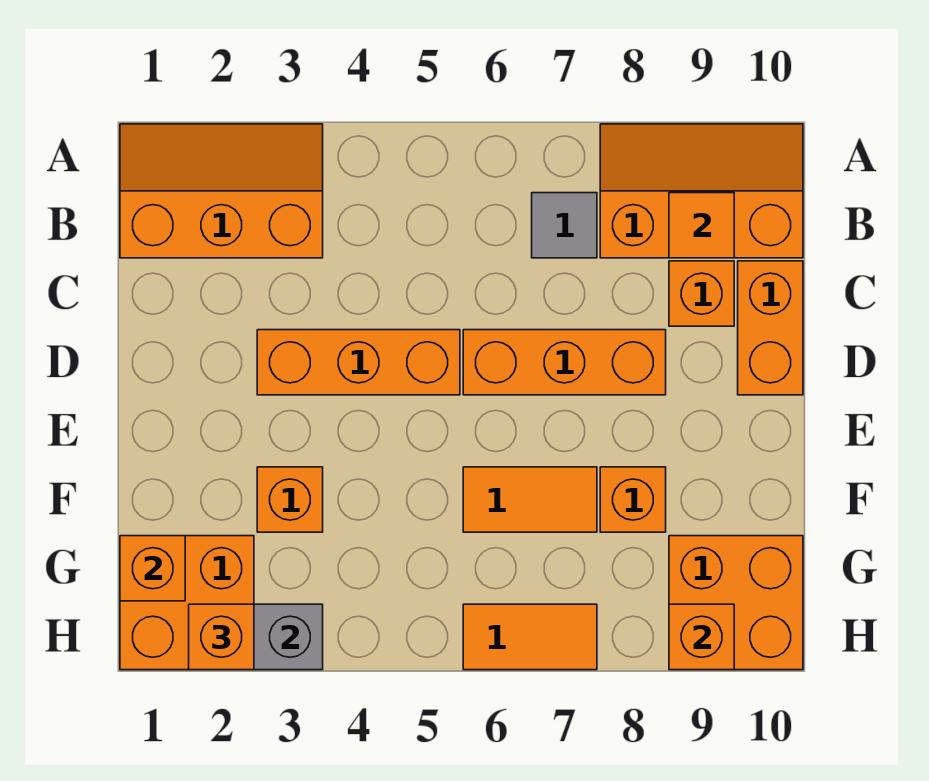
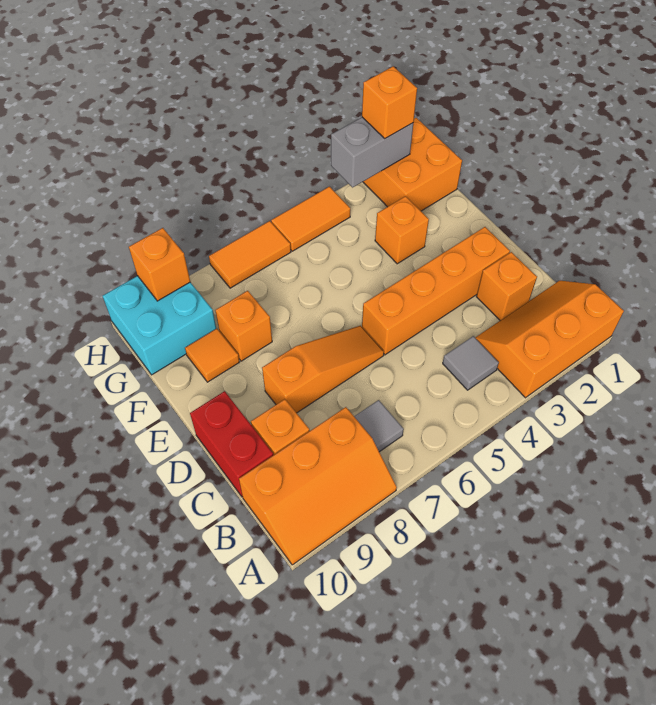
orange slope A1:B3 level 1 top B -> orange slope A1:B3 level 1 top A
none -> grey tile B4 level 1
orange tile B9 level 2 -> orange tile F9 level 1
orange brick C10:D10 level 1 -> red brick C10:D10 level 1
orange brick D3:D5 level 1 -> orange brick D2:D5 level 1
orange brick D6:D8 level 1 -> orange slope D6:D8 level 1 top 8
orange tile F6:F7 level 1 -> orange tile H4:H5 level 1
orange brick G1 level 2 -> orange brick C2 level 1
orange brick G9:H10 level 1 -> cyan brick G9:H10 level 1

